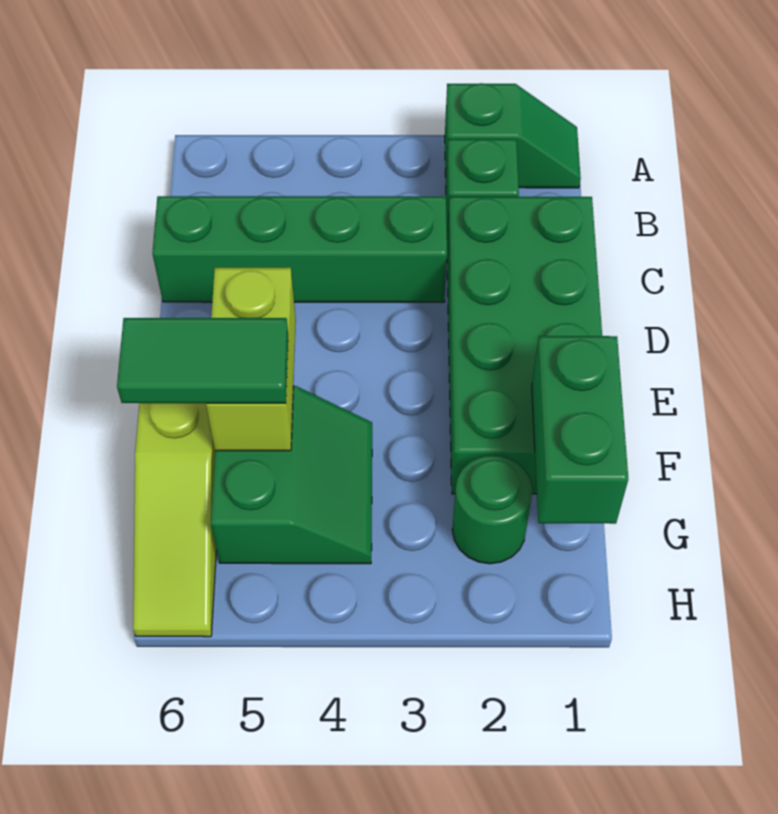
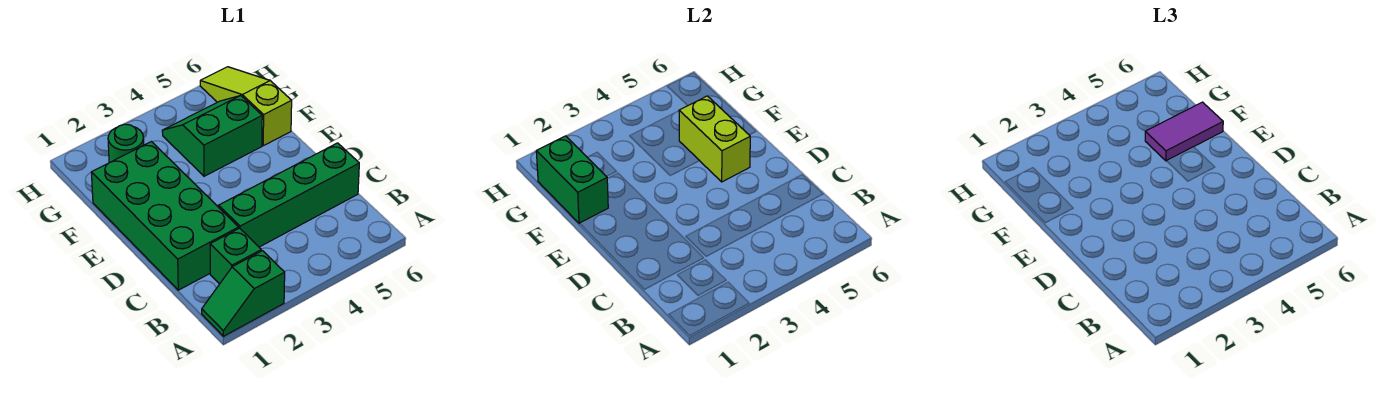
green slope F4:G5 level 1 top 5 -> green slope F4:G5 level 1 top F
green tile F5:F6 level 3 -> purple tile F5:F6 level 3

